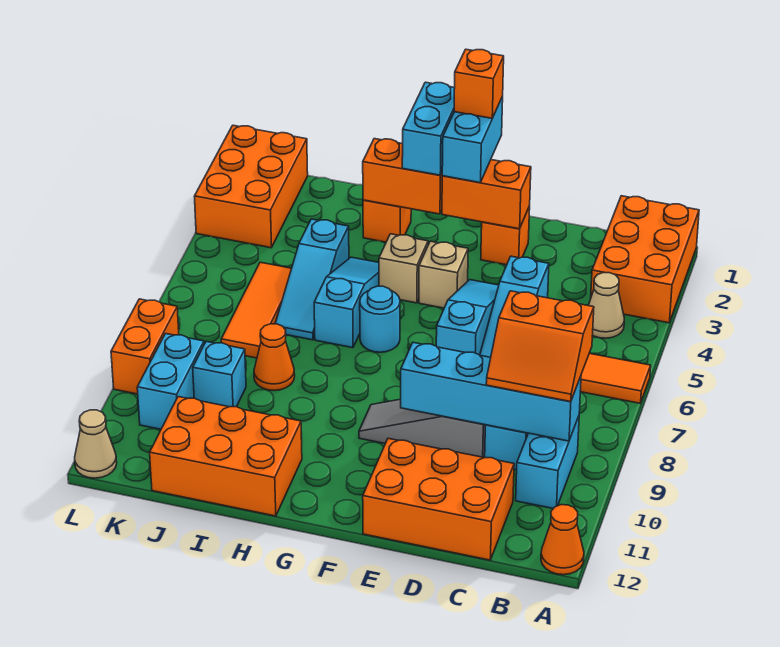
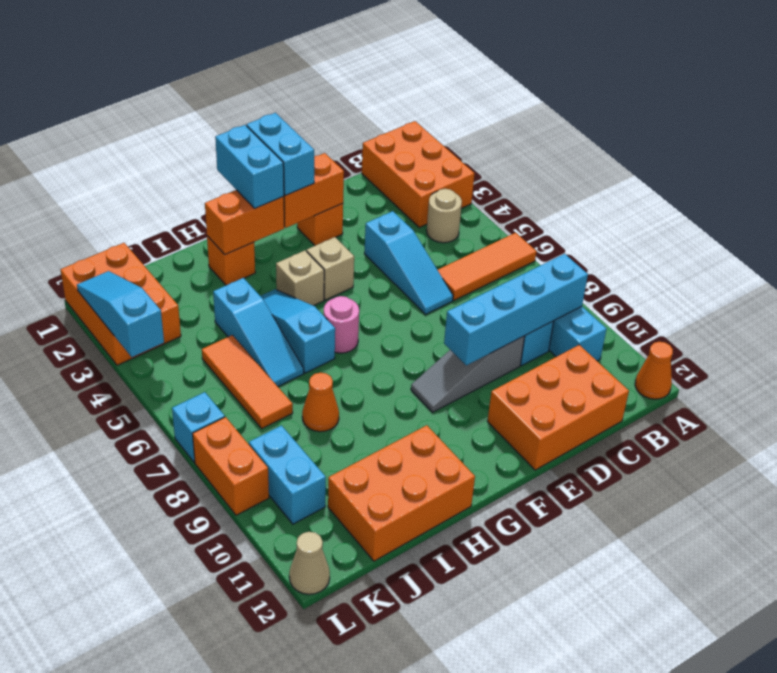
tan cone B4 level 1 -> tan round brick B4 level 1
orange slope B8:C9 level 3 top 8 -> none
cyan slope E4:E6 level 1 top 6 -> cyan slope L2:L4 level 2 top 4
orange brick F1 level 4 -> none
cyan round brick G6 level 1 -> pink round brick G6 level 1
cyan brick J9 level 1 -> cyan brick L7 level 1

